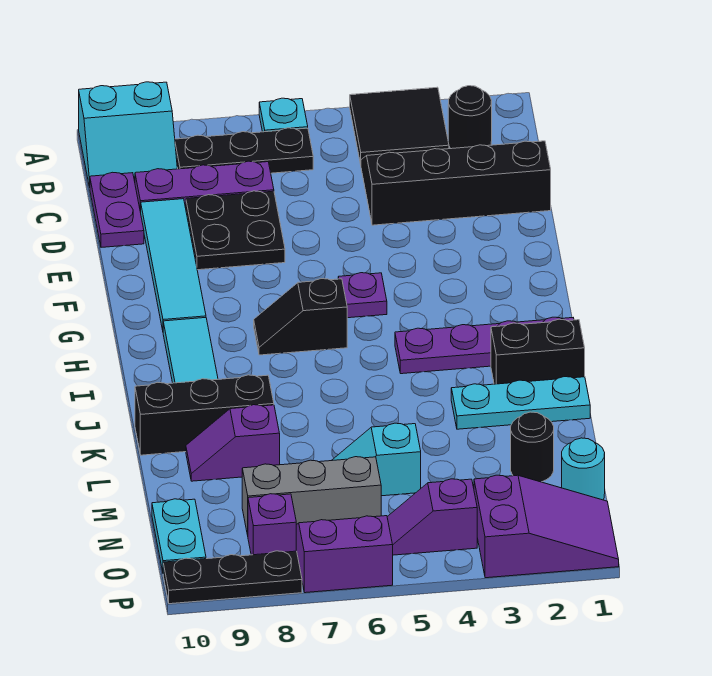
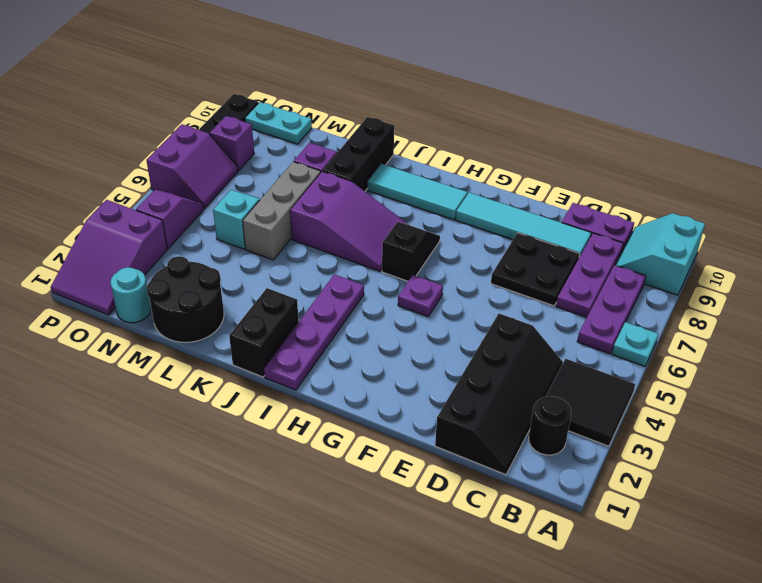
black plate B6:B8 level 1 -> purple plate B6:B8 level 1
none -> purple slope I6:K7 level 1 top K
cyan plate K1:K3 level 1 -> none
black round brick M2 level 1 -> black round brick L1:M2 level 1
grey brick N6:N8 level 1 -> grey brick L5:L7 level 1

